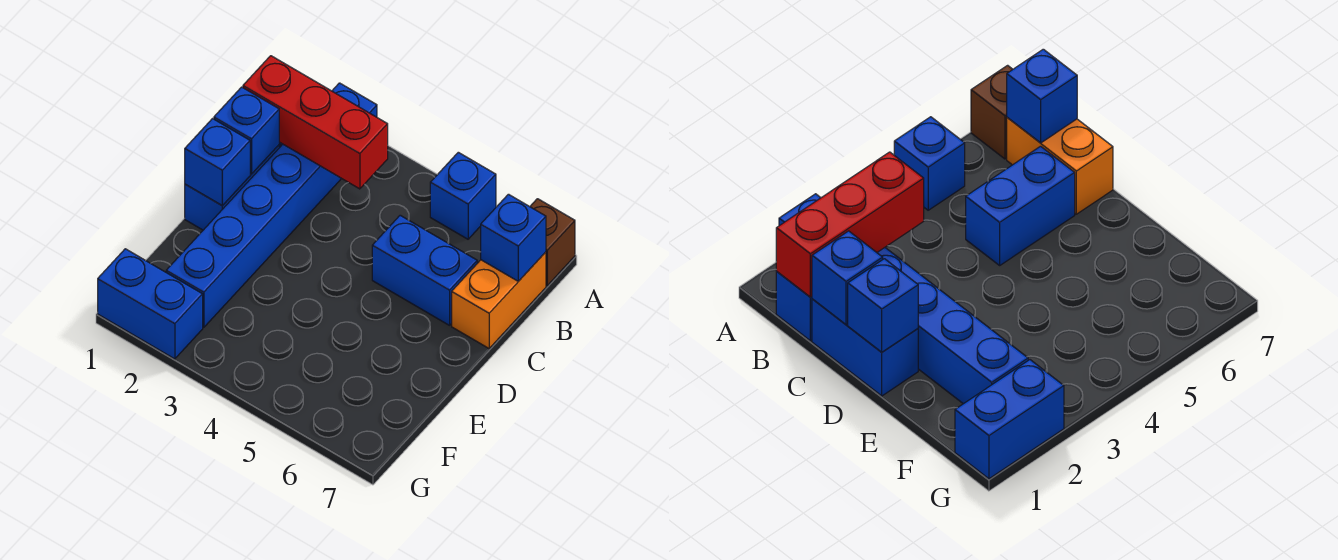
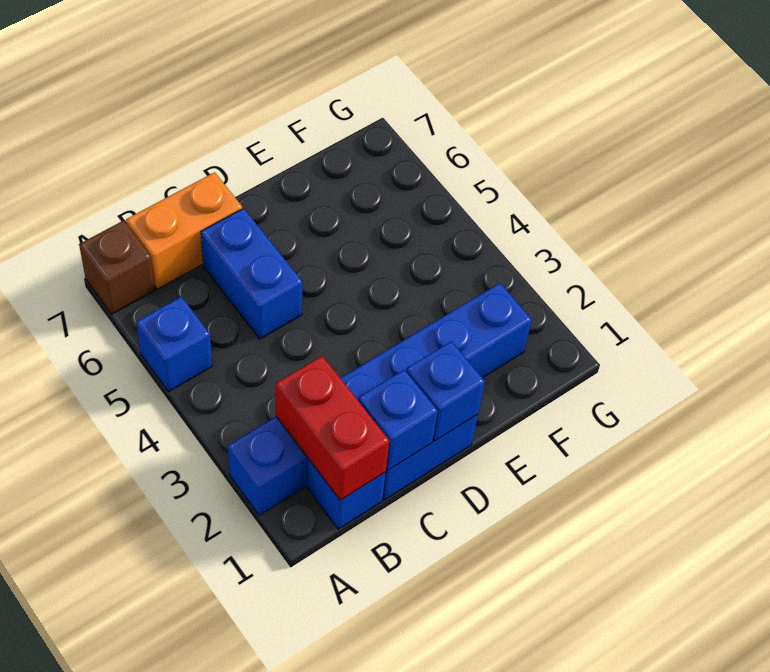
red brick B1:B3 level 2 -> red brick B1:B2 level 2
blue brick B7 level 2 -> none
blue brick G1:G2 level 1 -> none

